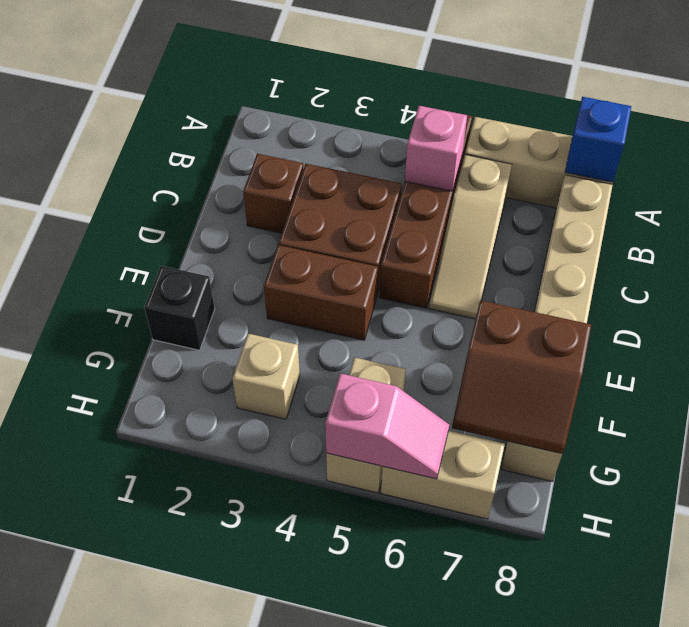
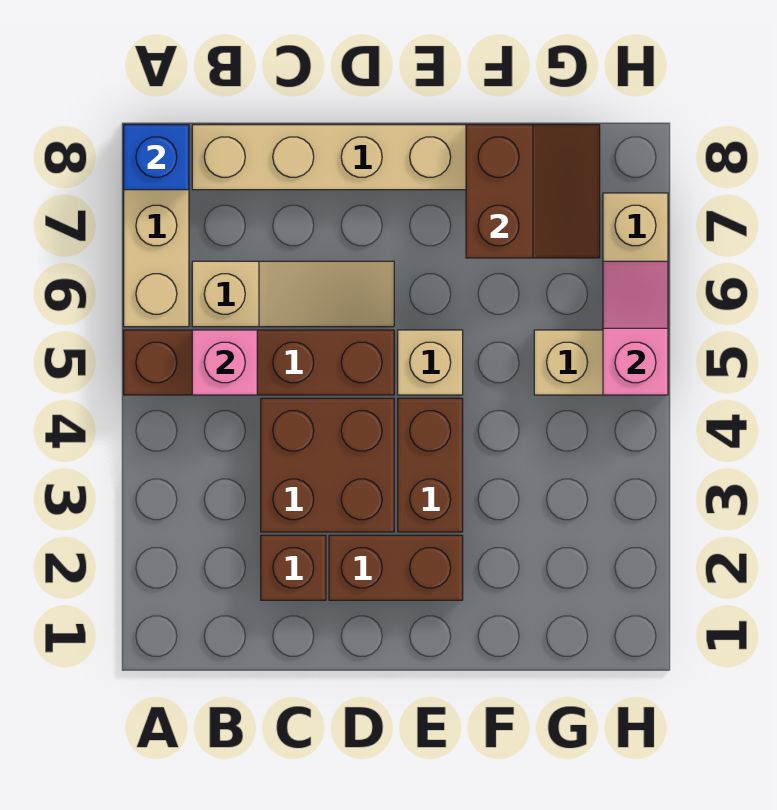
none -> brown brick D2:E2 level 1
black brick F1 level 1 -> none
tan brick G3 level 1 -> tan brick E5 level 1

